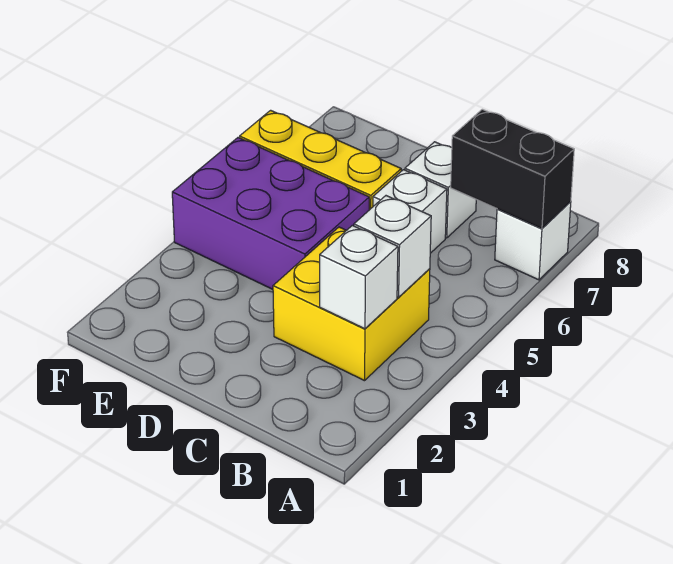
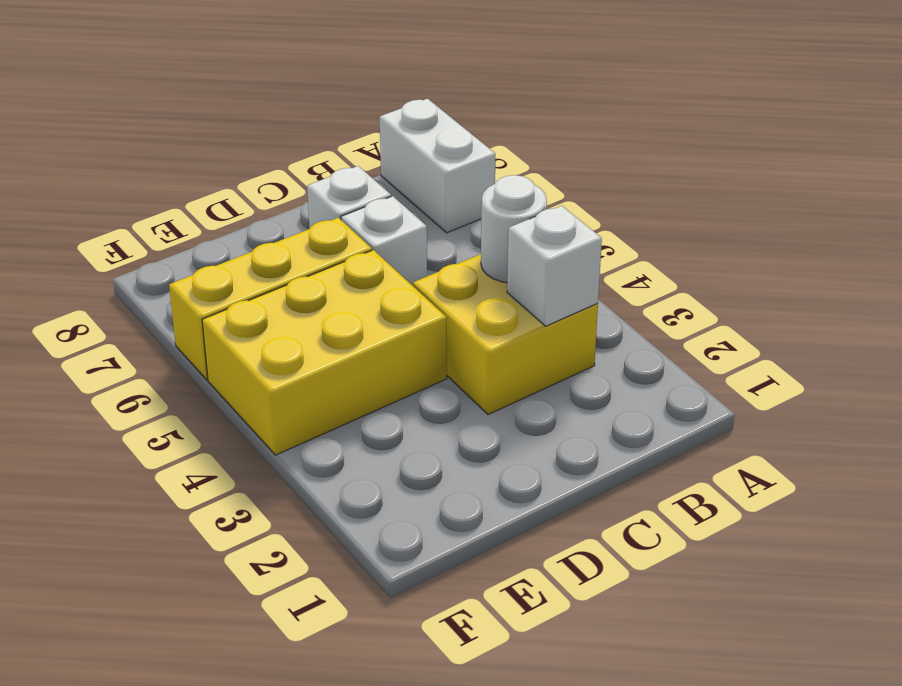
white brick A7 level 1 -> white brick A7:A8 level 1
black brick A7:B7 level 2 -> none
white brick B4 level 2 -> white round brick B4 level 2
purple brick D4:F5 level 1 -> yellow brick D4:F5 level 1

